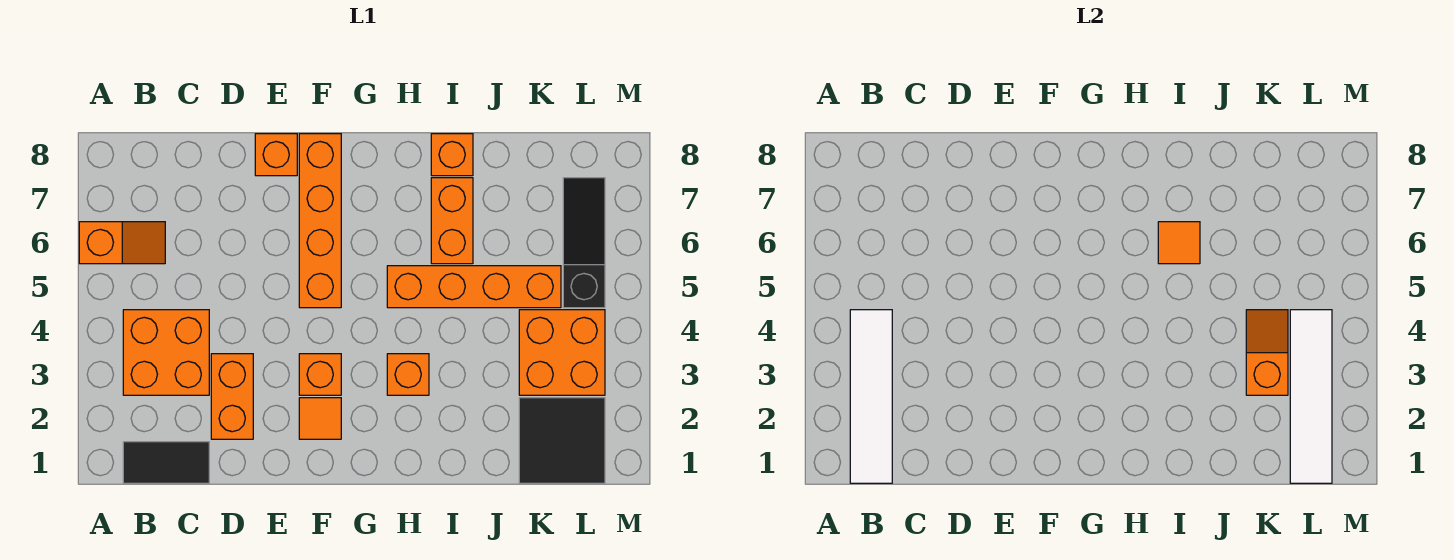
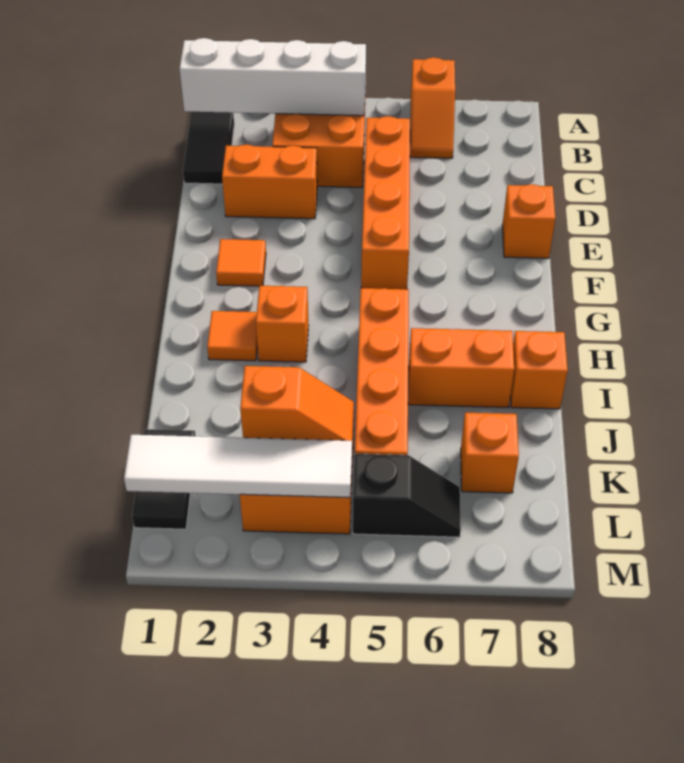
white tile B1:B4 level 2 -> white brick B1:B4 level 2
orange brick F3 level 1 -> orange brick K7 level 1
orange brick F5:F8 level 1 -> orange brick C5:F5 level 1
orange tile I6 level 2 -> orange tile H2 level 1
black tile K1:L2 level 1 -> black tile K1:L1 level 1
black slope L5:L7 level 1 top 5 -> black slope L5:L6 level 1 top 5

